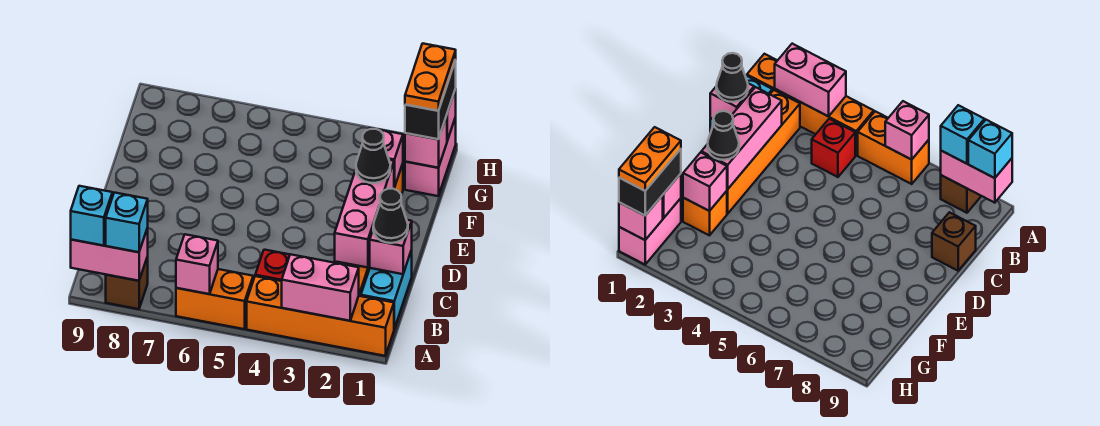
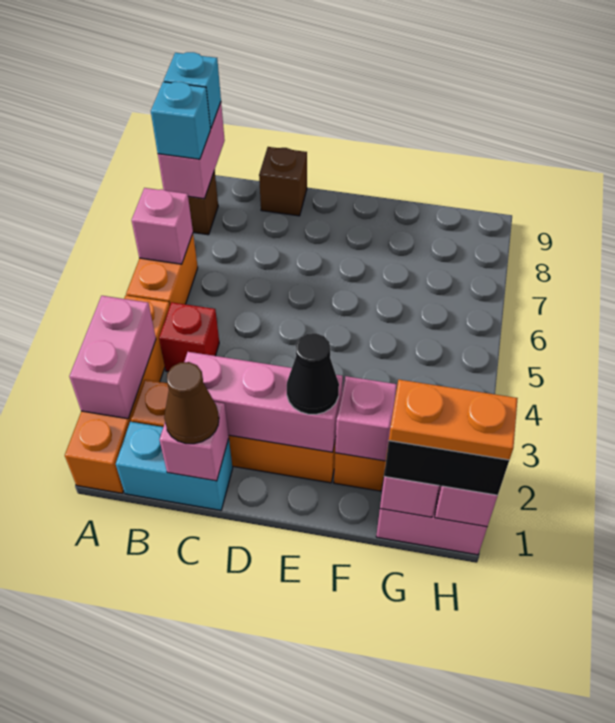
black cone C1 level 3 -> brown cone C1 level 3

